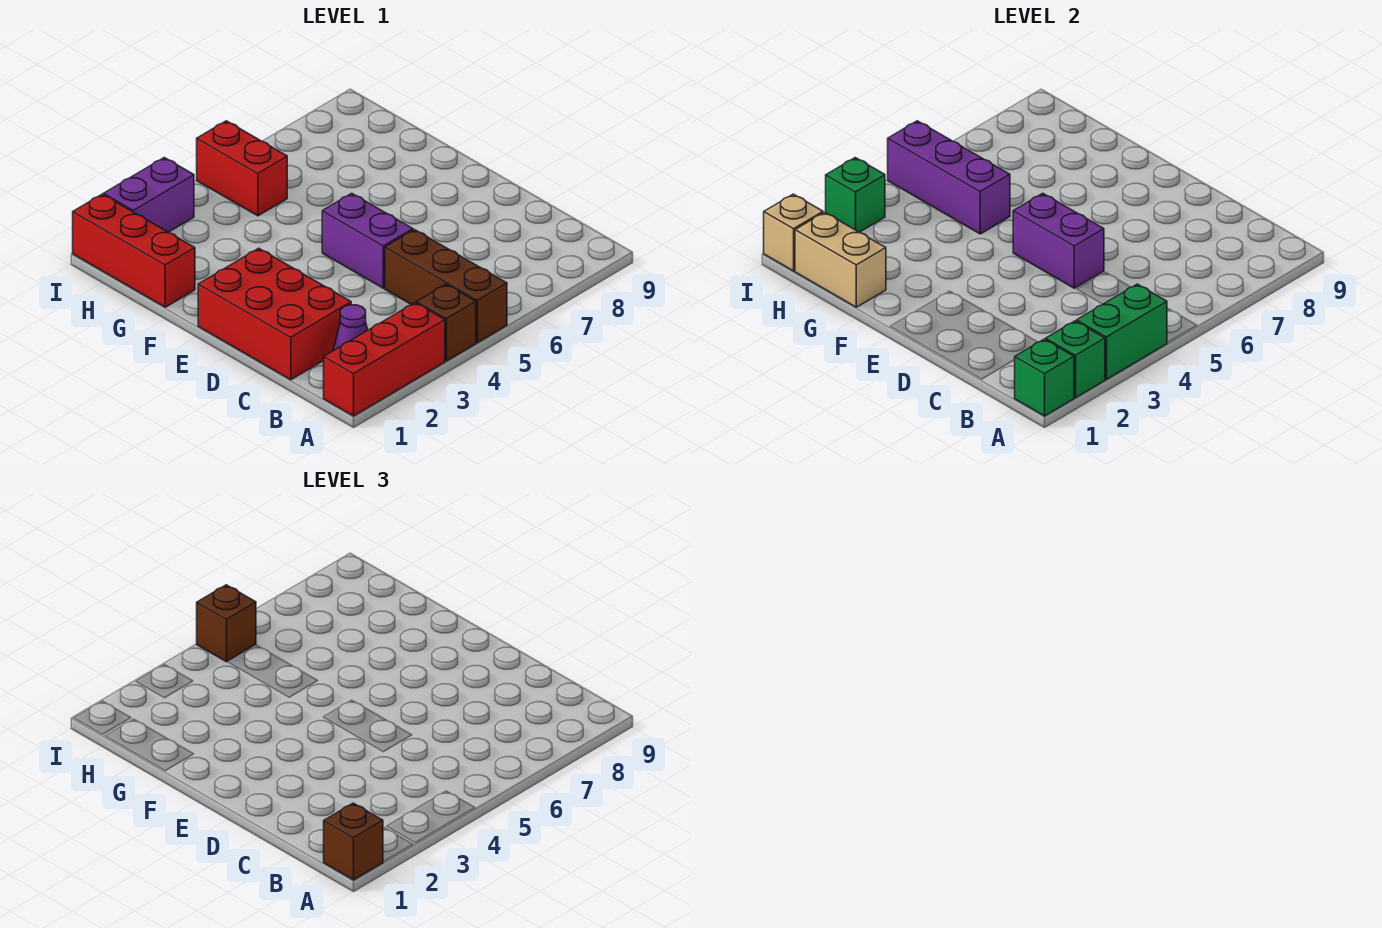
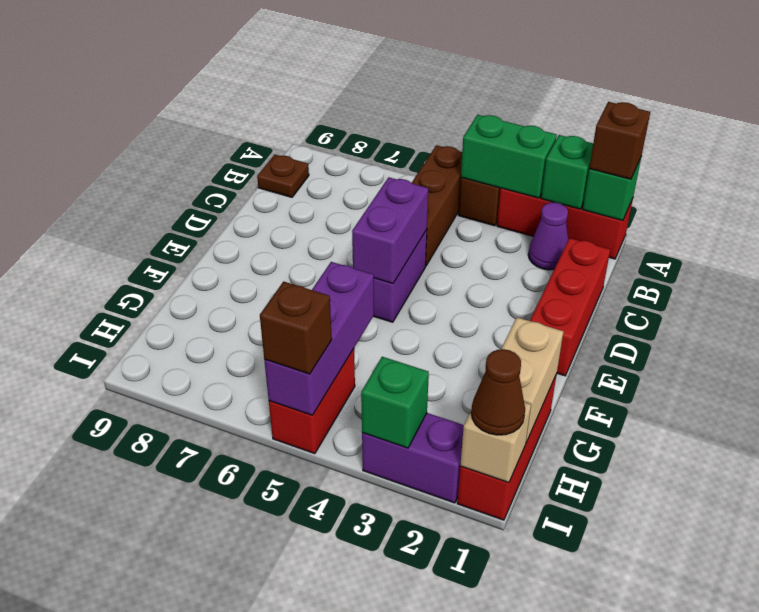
none -> brown plate B9 level 1
red brick C1:E2 level 1 -> red brick C1:E1 level 1
none -> brown cone I1 level 3

